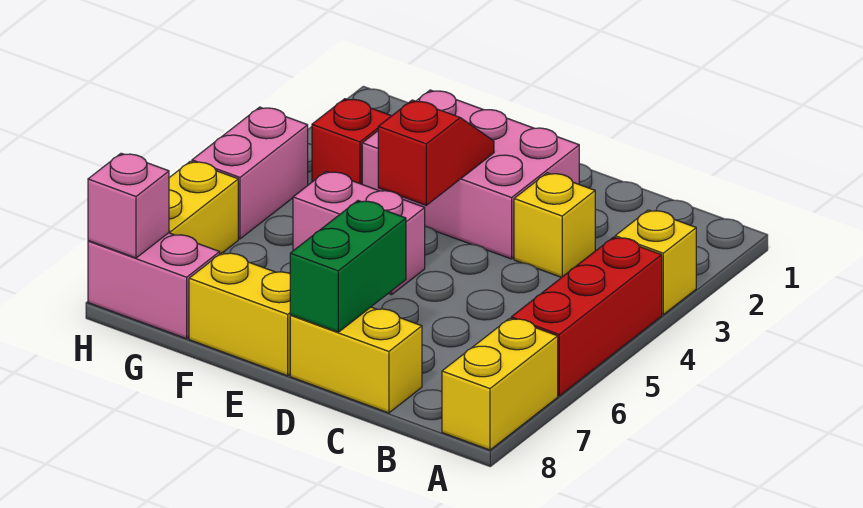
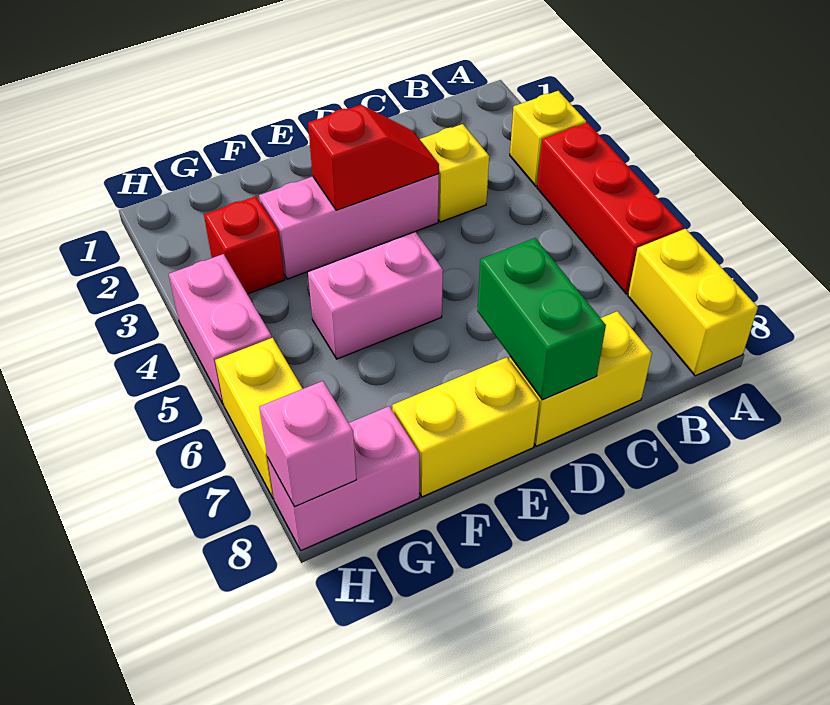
pink brick D2:F3 level 1 -> pink brick D3:F3 level 1
red slope E3:E4 level 2 top 4 -> red slope D3:E3 level 2 top E

